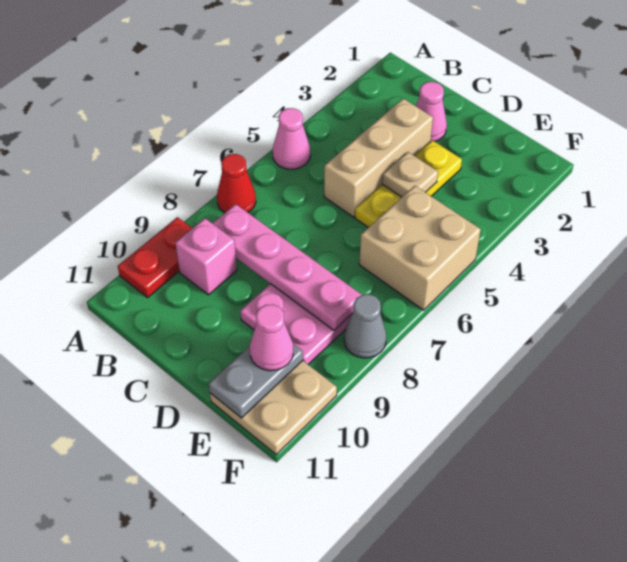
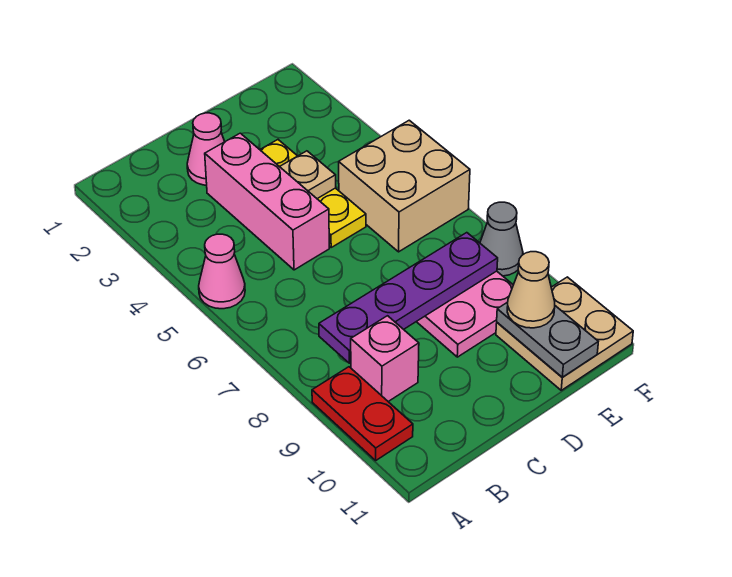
red cone A7 level 1 -> none
pink plate B8:E8 level 2 -> purple plate B8:E8 level 2
tan brick C3:C5 level 1 -> pink brick C3:C5 level 1
pink cone E10 level 3 -> tan cone E10 level 3

